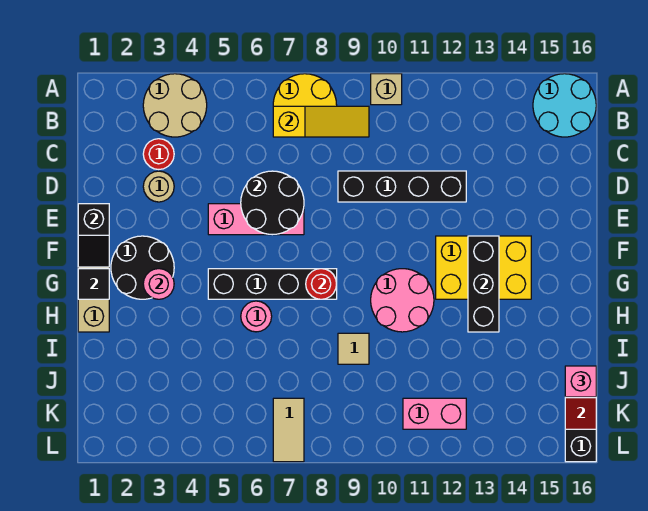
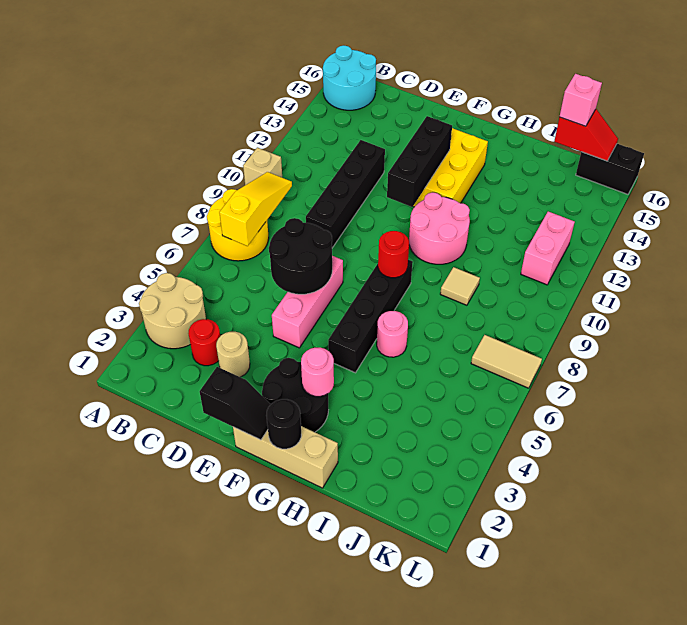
black brick F13:H13 level 2 -> black brick F11:F13 level 2
black tile G1 level 2 -> black round brick G1 level 2

